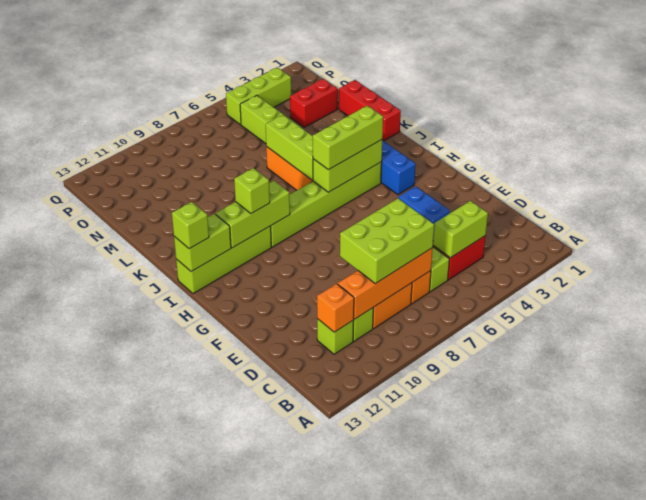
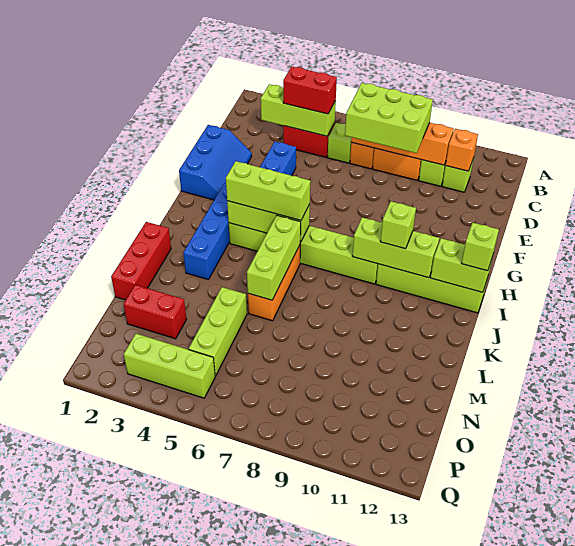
lime brick C4:C5 level 2 -> lime brick C3:C5 level 2
none -> red brick C4:C5 level 3
none -> blue slope E1:G2 level 1 top 1

